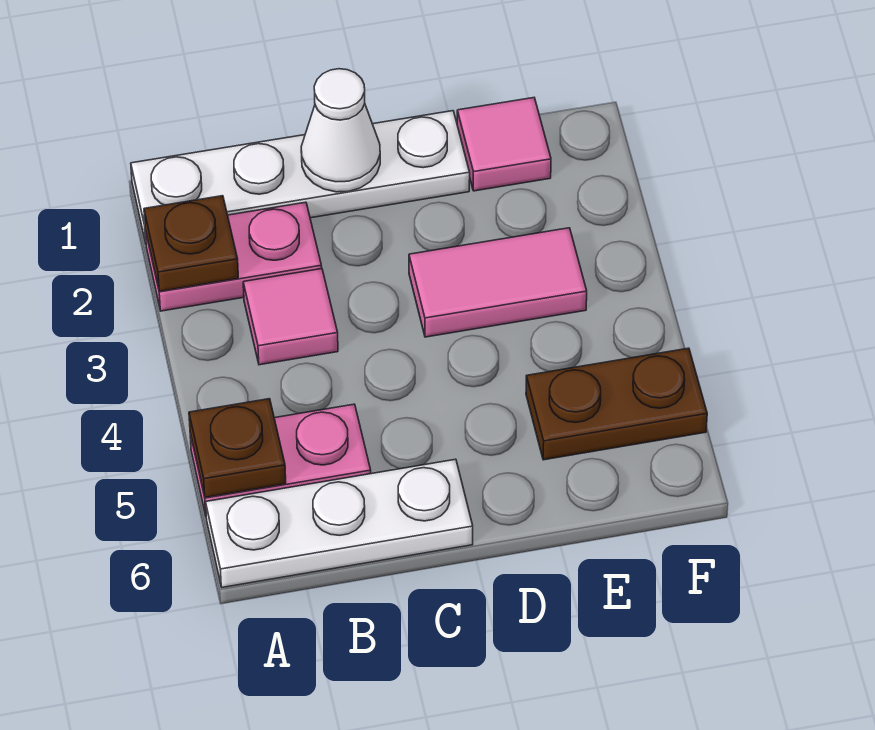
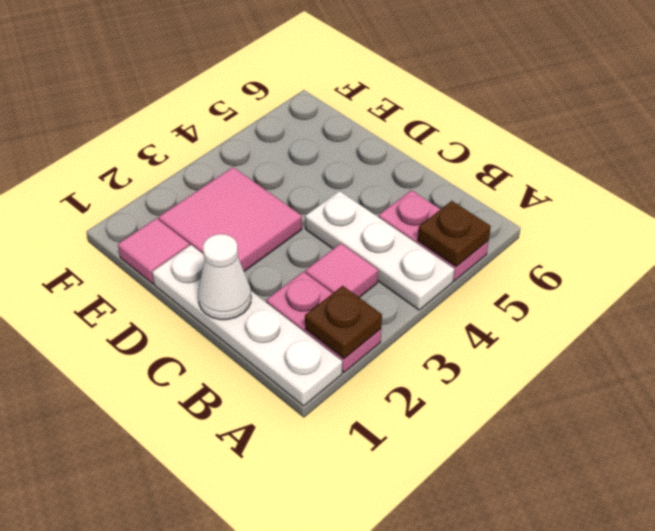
white plate A6:C6 level 1 -> white plate A4:C4 level 1
pink tile D3:E3 level 1 -> pink tile D2:E3 level 1
brown plate E5:F5 level 1 -> none

